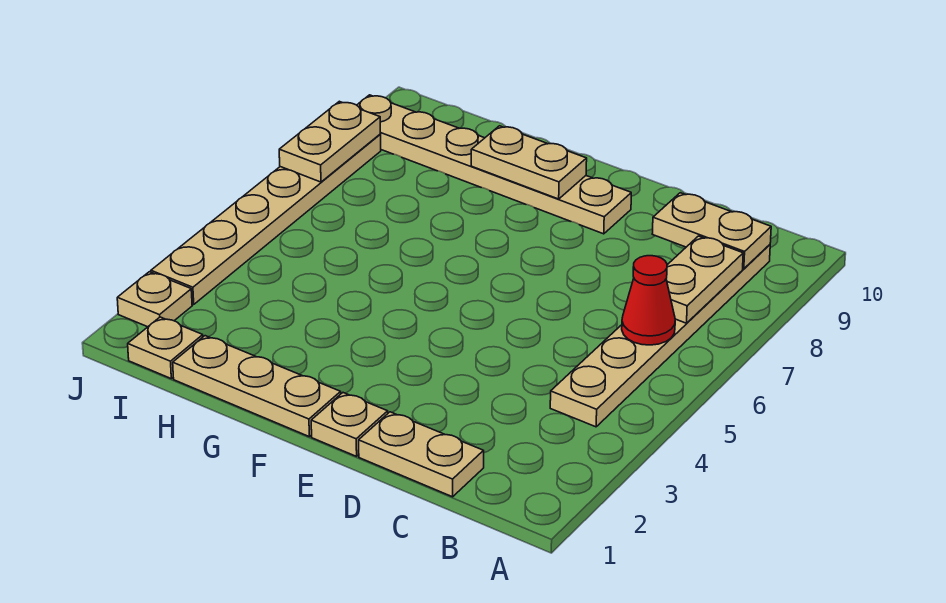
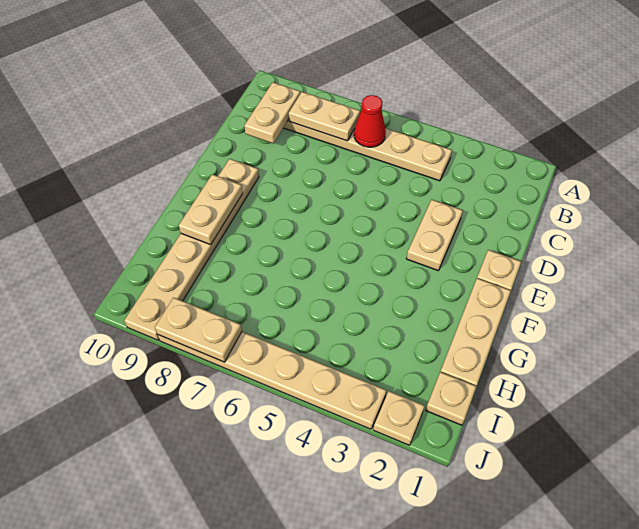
tan plate C1:D1 level 1 -> tan plate D3:E3 level 1

